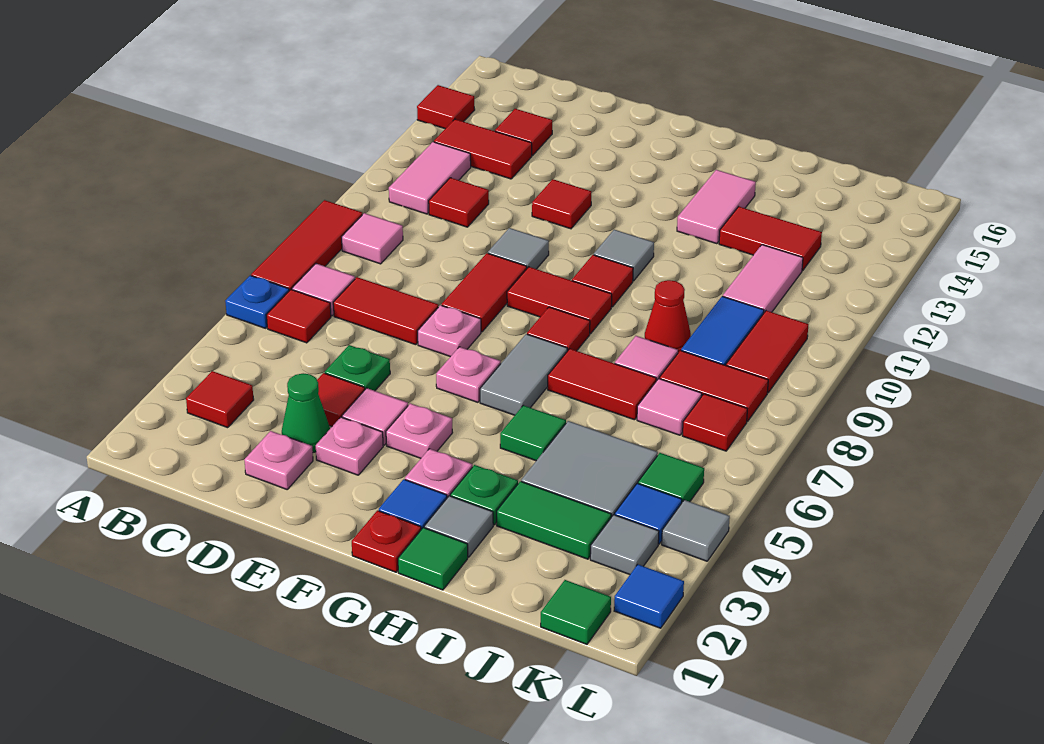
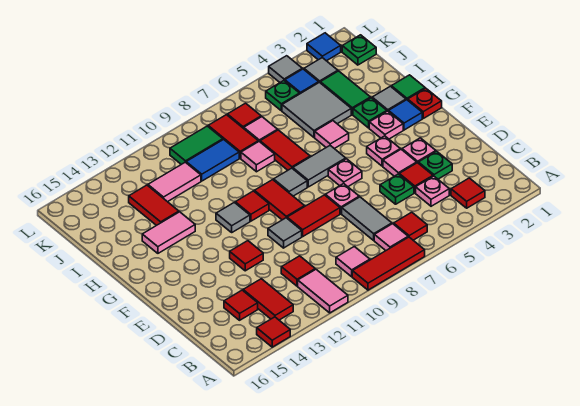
blue plate A6 level 1 -> none
pink tile B11:B12 level 1 -> pink tile A11:B11 level 1
red tile C7:D7 level 1 -> grey tile C7:D7 level 1
pink plate D2 level 1 -> pink plate C4 level 1
green cone D3 level 1 -> green plate D3 level 1
red tile G8 level 1 -> grey tile G8 level 1
green tile H5 level 1 -> pink tile H5 level 1
red cone I9 level 1 -> none
green tile K1 level 1 -> green plate K1 level 1
green tile K5 level 1 -> green plate K5 level 1
red tile K9:K10 level 1 -> green tile K9:K10 level 1

